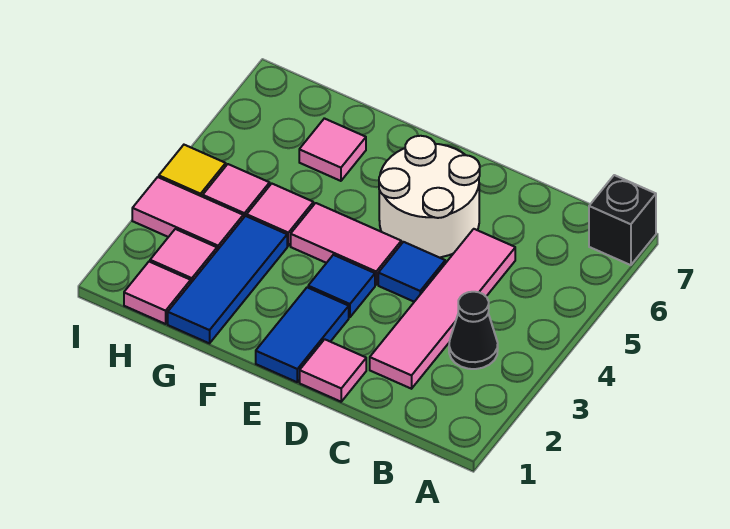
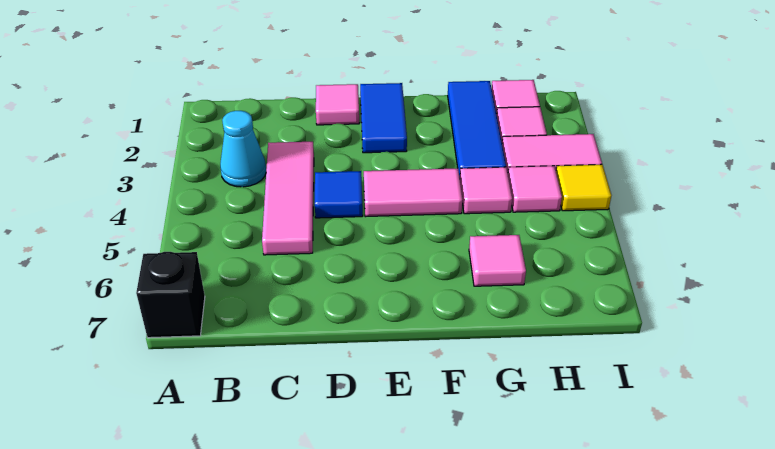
black cone B3 level 1 -> cyan cone B3 level 1
pink tile C2:C5 level 1 -> pink tile C3:C5 level 1
white round brick D5:E6 level 1 -> none
blue tile E3 level 1 -> none

